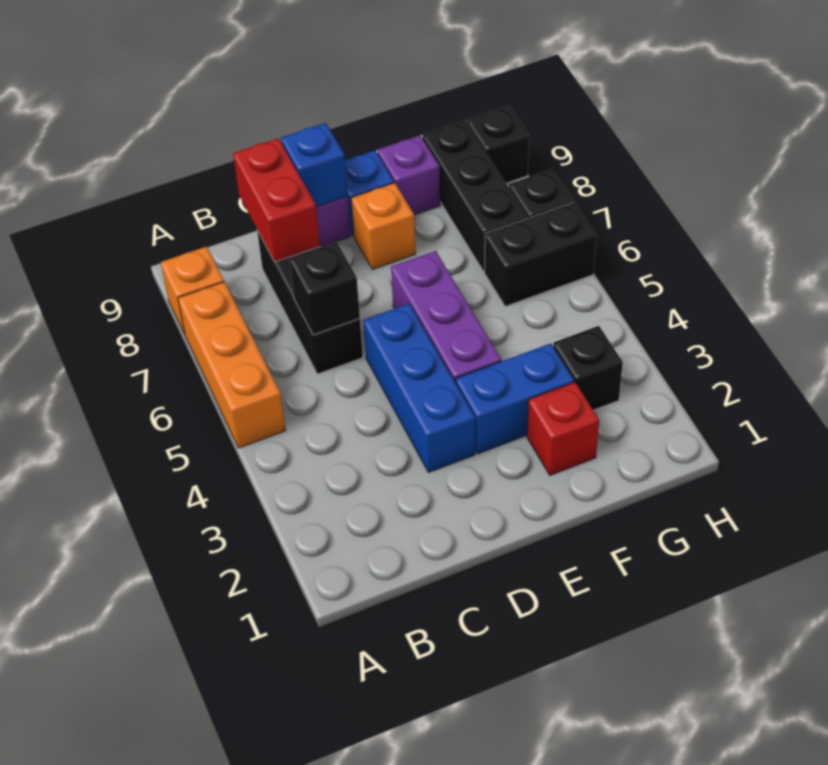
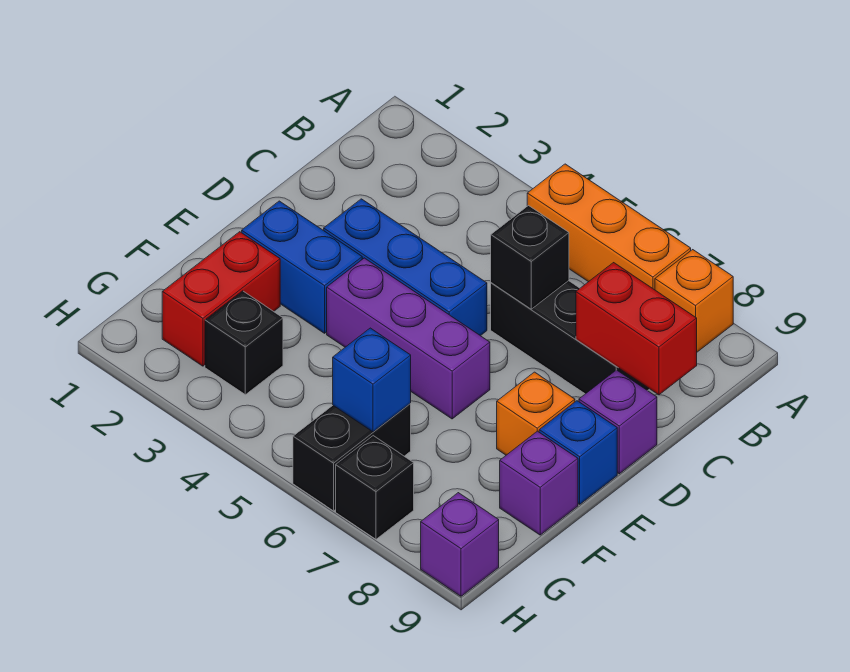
blue brick D9 level 2 -> blue brick G6 level 2
blue brick E3:F3 level 1 -> blue brick E2:E3 level 1
red brick F2 level 1 -> red brick F2:G2 level 1
black brick G7:G9 level 1 -> none
black brick H9 level 1 -> purple brick H9 level 1

